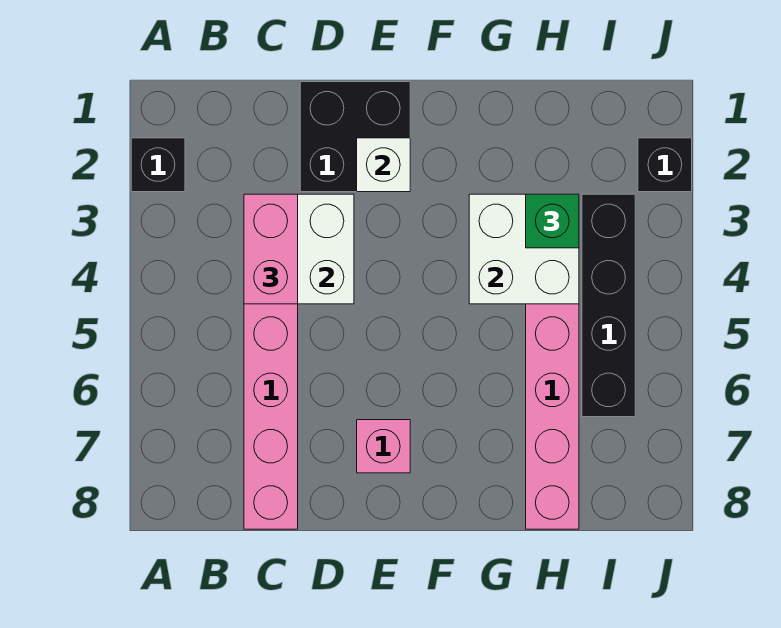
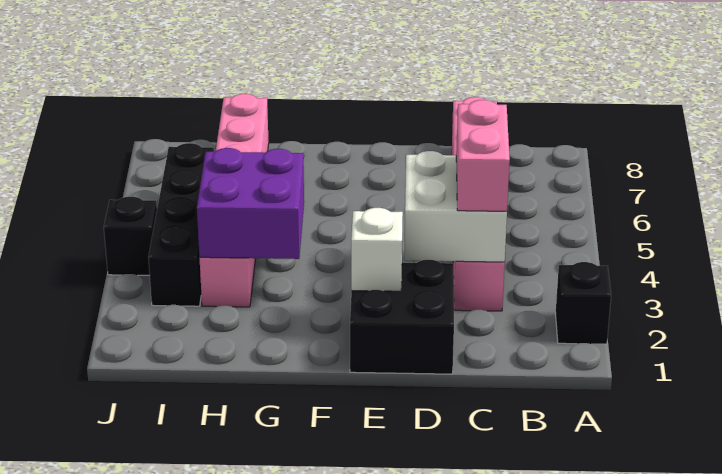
pink brick E7 level 1 -> none
white brick G3:H4 level 2 -> purple brick G3:H4 level 2
green brick H3 level 3 -> none
black brick J2 level 1 -> black brick J4 level 1

